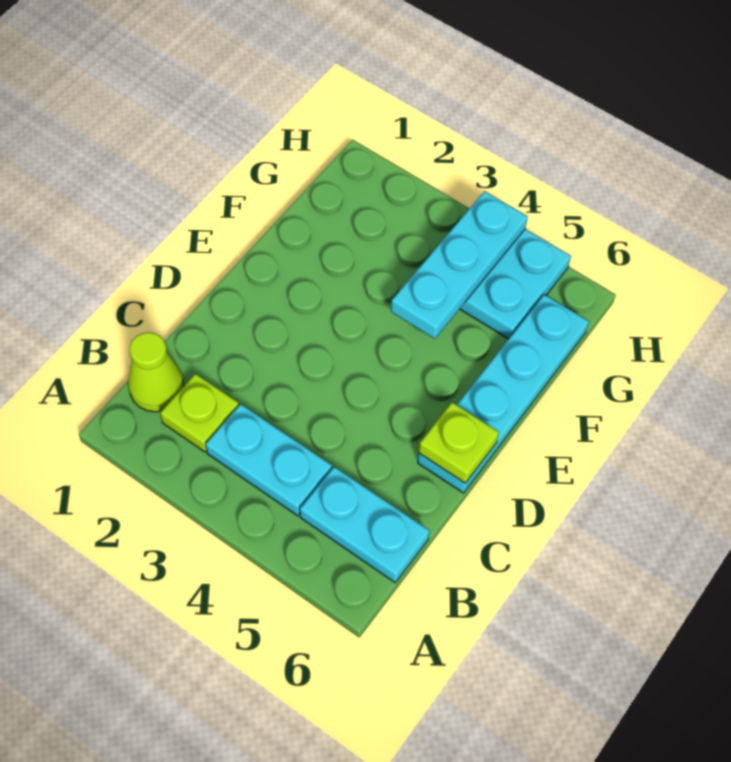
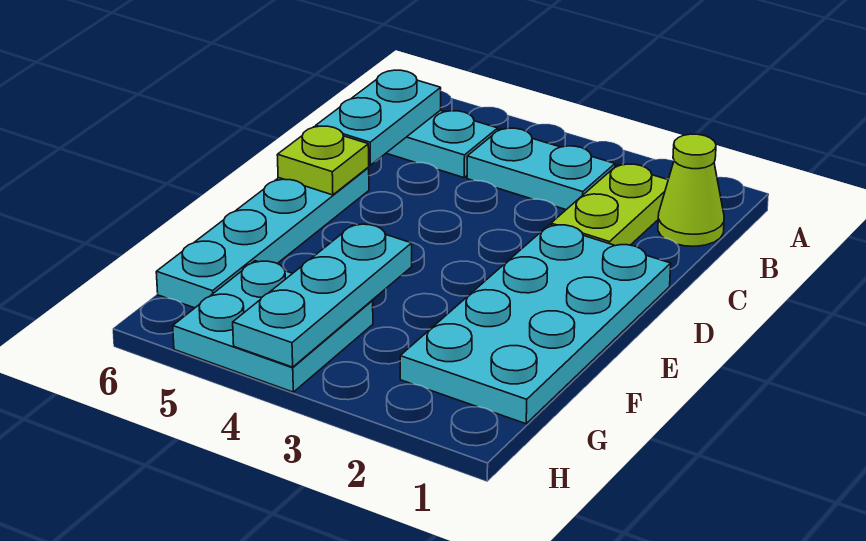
lime plate B2 level 1 -> lime plate B2:C2 level 1
none -> cyan plate B6:C6 level 2
none -> cyan plate D1:G2 level 1

